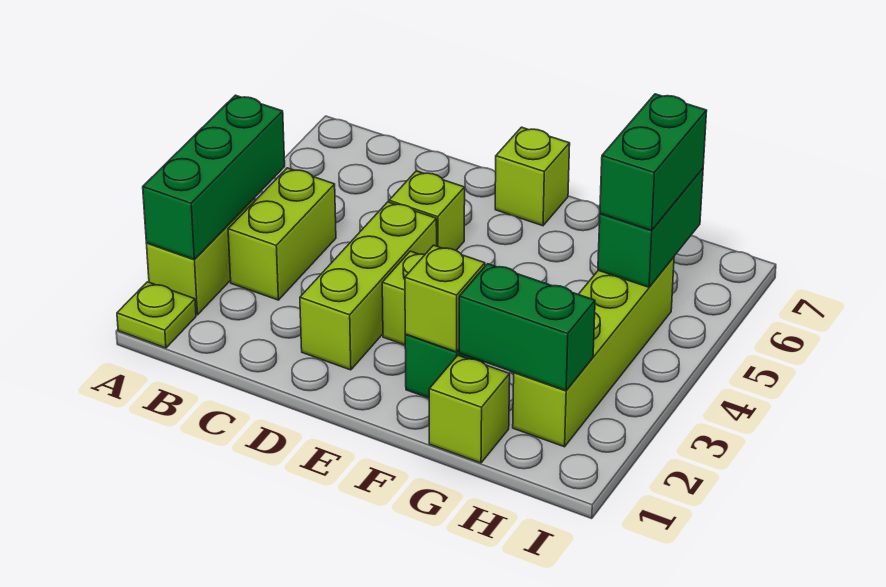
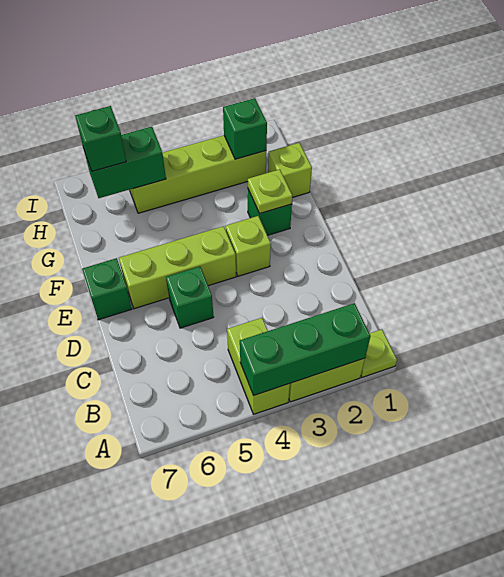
lime brick B3:B4 level 1 -> lime brick A4:B4 level 1
lime brick D2:D4 level 1 -> lime brick E4:E6 level 1
lime brick D5 level 1 -> green brick D5 level 1
lime brick E7 level 1 -> green brick E7 level 1
lime brick F2 level 2 -> lime plate F2 level 2
green brick G2:H2 level 2 -> green brick H2 level 2
green brick H5:H6 level 3 -> green brick H6 level 3

